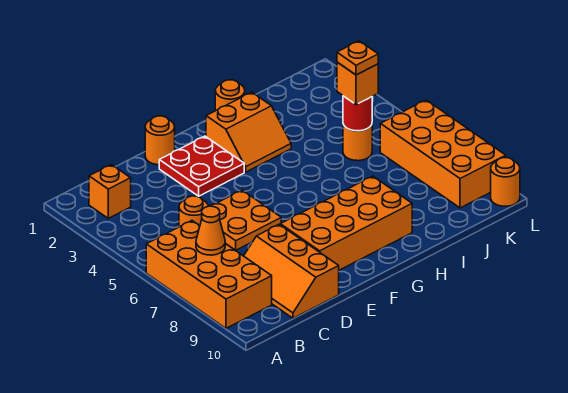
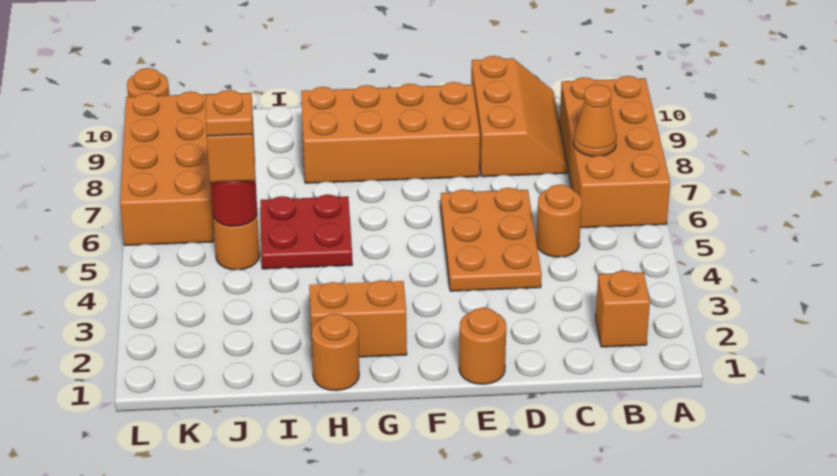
orange plate D5:E6 level 1 -> orange plate D4:E6 level 1
red plate E2:F3 level 1 -> red plate H5:I6 level 1

